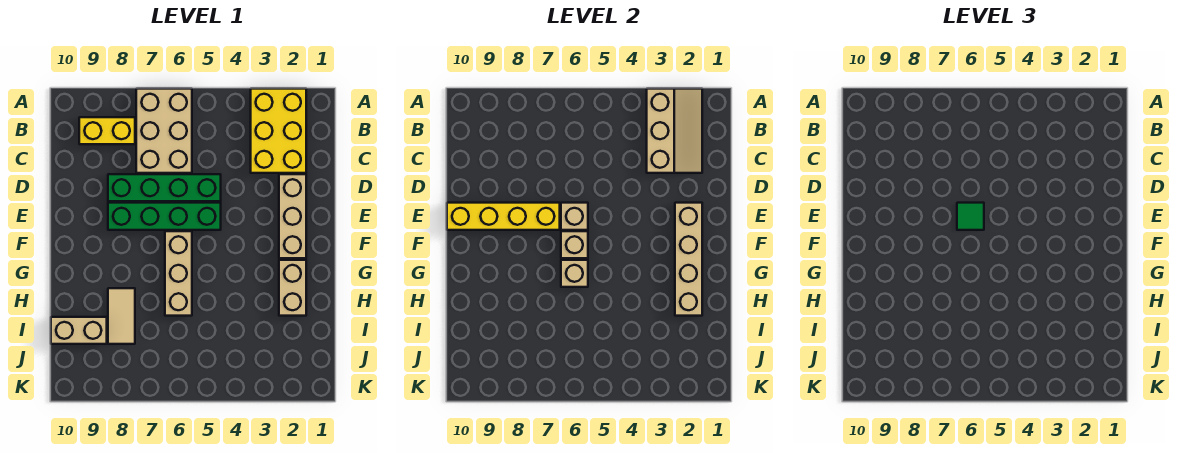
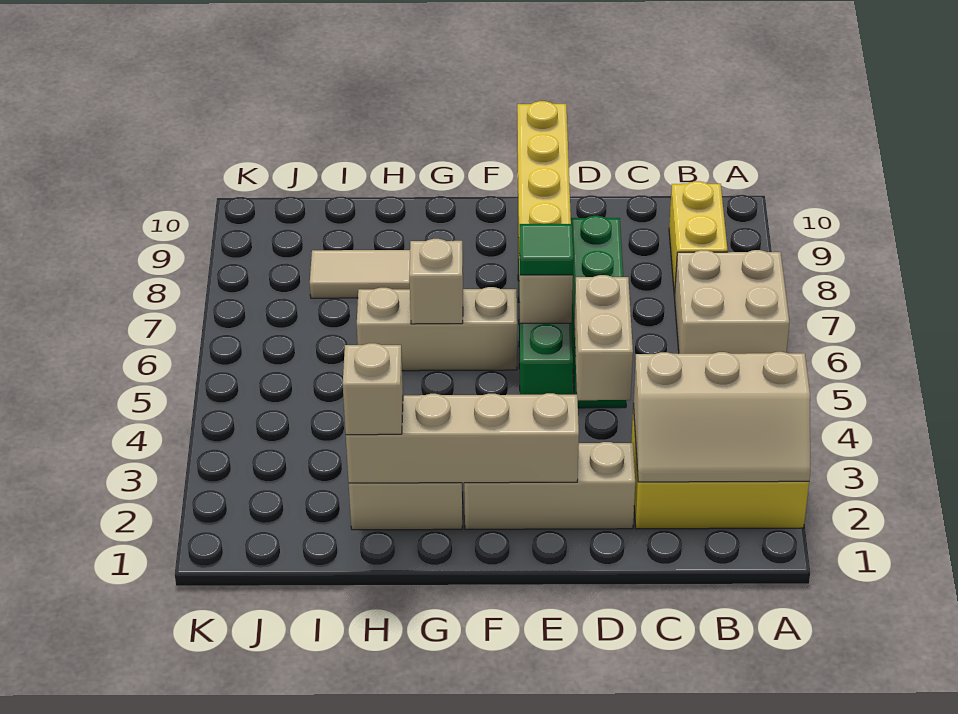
tan brick A6:C7 level 1 -> tan brick A6:B7 level 1
tan brick F6 level 2 -> tan brick H2 level 3
tan brick I9:I10 level 1 -> tan brick D4:D5 level 2

